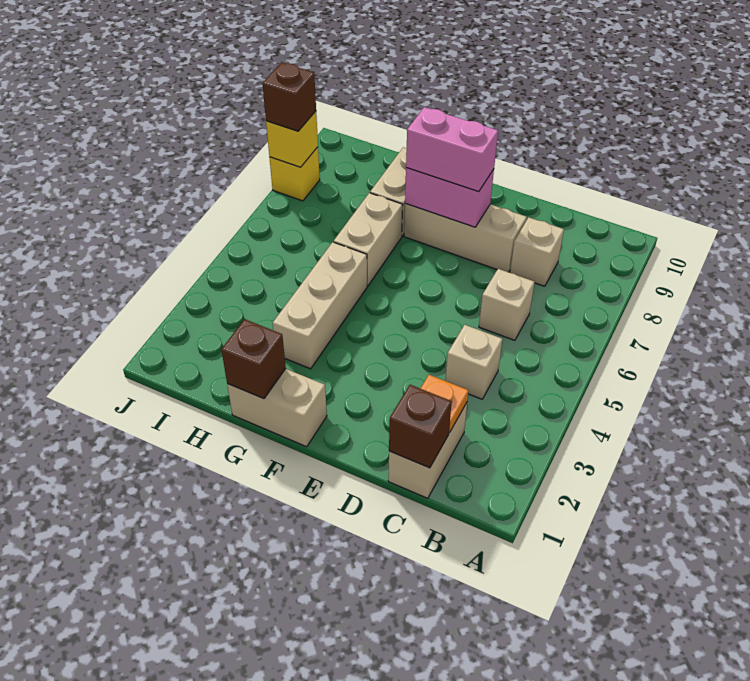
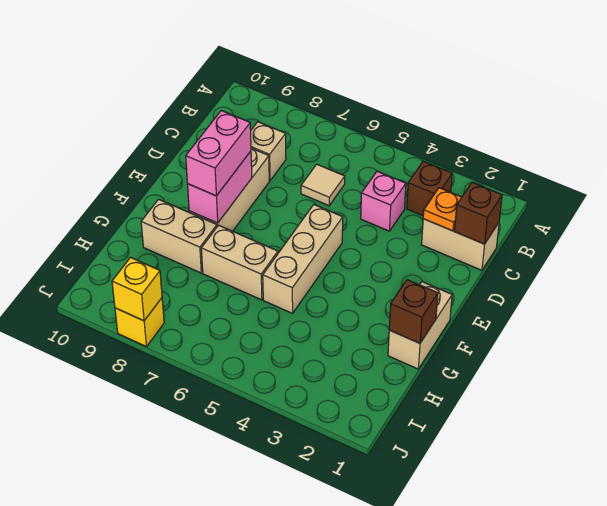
tan brick C4 level 1 -> pink brick C4 level 1
tan brick C6 level 1 -> tan tile C6 level 1
tan brick G3:G5 level 1 -> tan brick E5:G5 level 1
brown brick J8 level 3 -> brown brick B3 level 1

